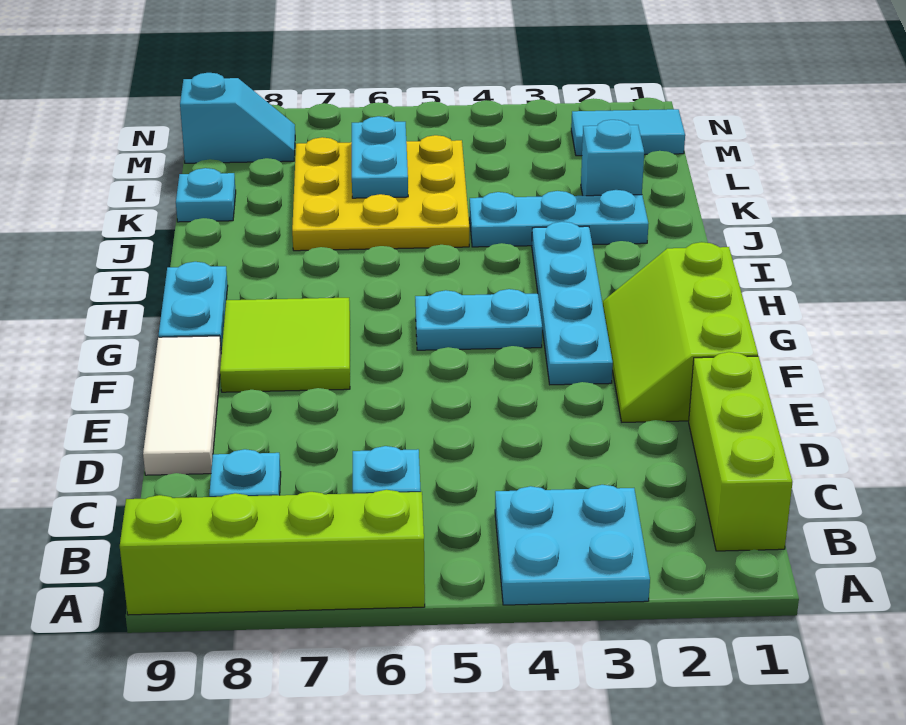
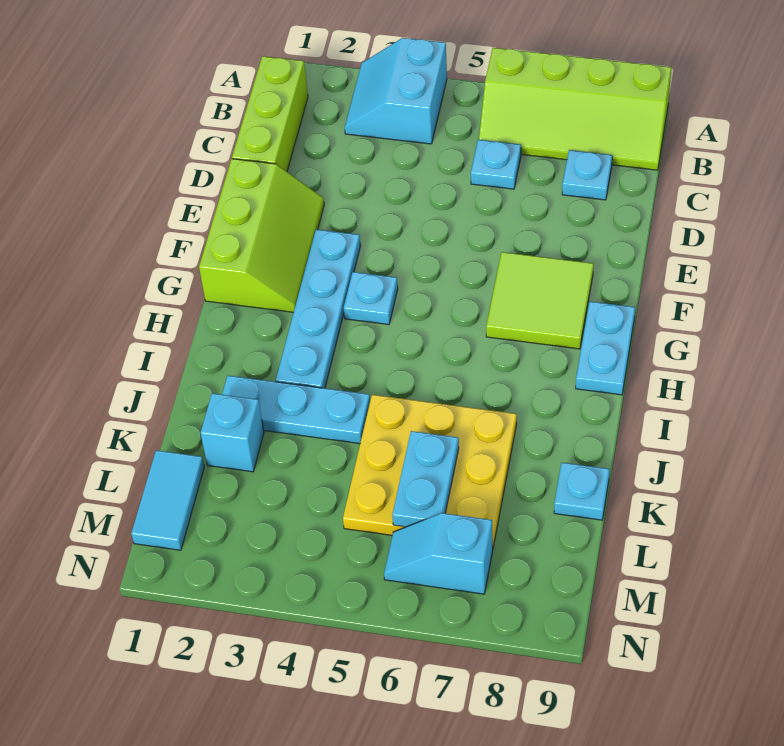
cyan plate A3:B4 level 1 -> cyan slope A3:B4 level 1 top 4
white tile D9:F9 level 1 -> none
cyan plate G4:G5 level 1 -> cyan plate G4 level 1
cyan tile M1:M2 level 1 -> cyan tile L1:M1 level 1
cyan slope M8:M9 level 1 top 9 -> cyan slope M6:M7 level 1 top 7

